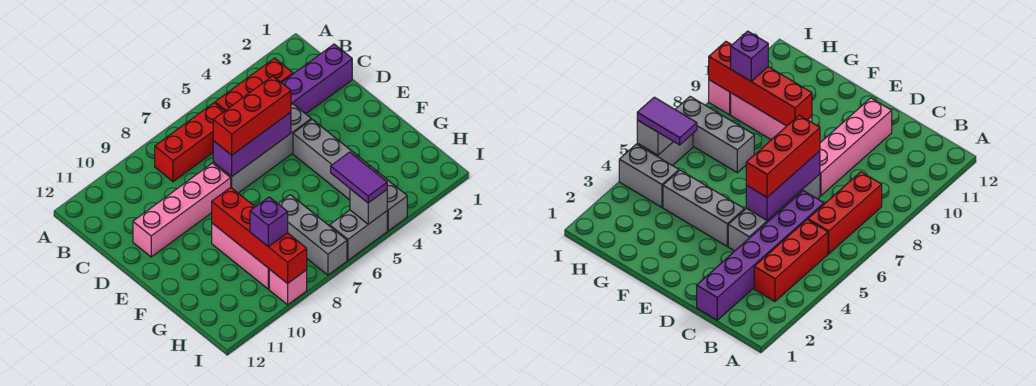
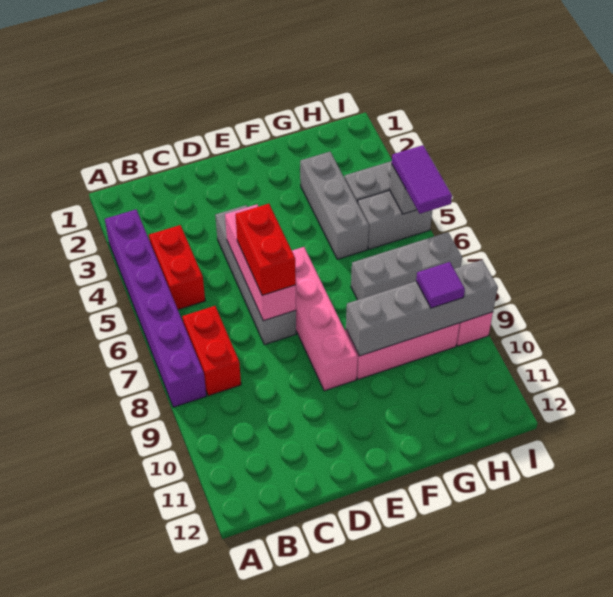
red brick B3:B5 level 1 -> red brick B4:B5 level 1
red brick B6:B8 level 1 -> red brick B7:B8 level 1
purple brick C1:C6 level 1 -> purple brick A3:A8 level 1
purple brick D5:D7 level 2 -> pink brick D5:D7 level 2
red brick D5:D7 level 3 -> red brick D6:D7 level 3
pink brick D8:D11 level 1 -> pink brick E6:E9 level 1
grey brick E4:G4 level 1 -> grey brick G3:G5 level 1
red brick F9:I9 level 2 -> grey brick F9:I9 level 2
purple tile H5:I5 level 3 -> purple tile I5:I6 level 3
purple brick H9 level 3 -> purple tile H9 level 3
grey brick I5:I6 level 1 -> grey brick H5:I5 level 1

